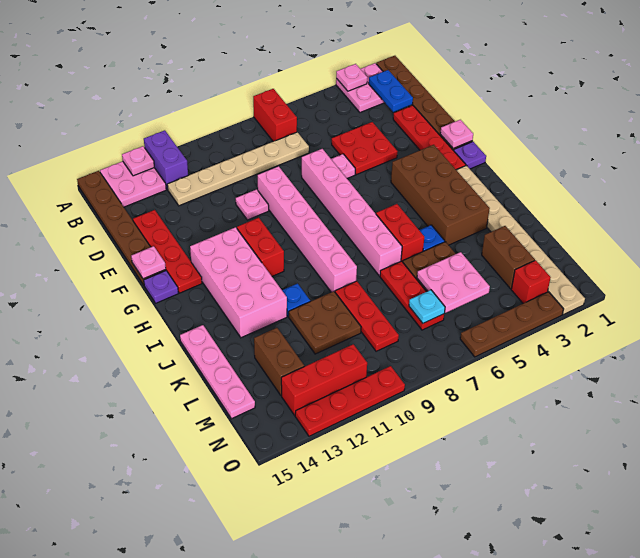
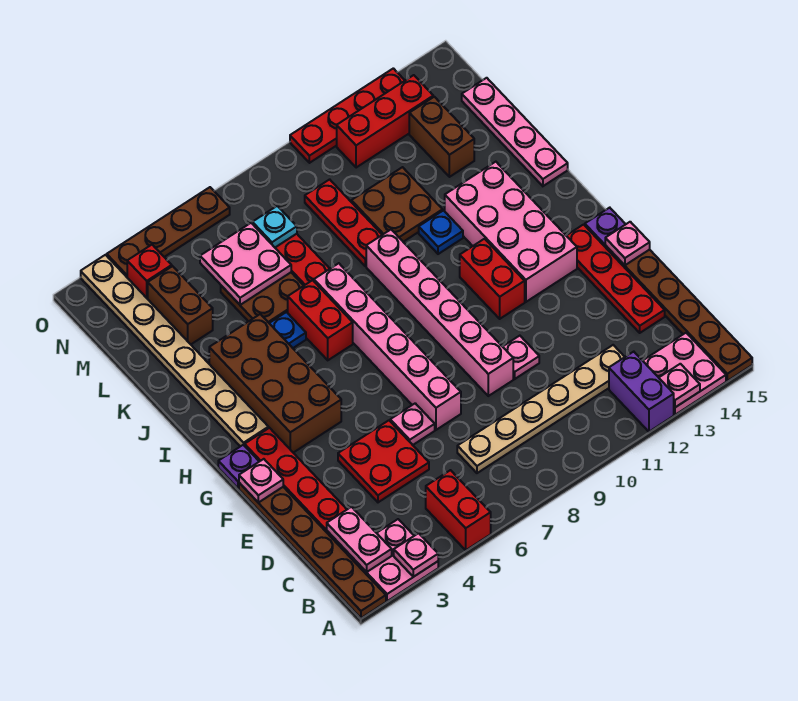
red brick A7:B7 level 1 -> red brick A5:B5 level 1
blue plate B2:C2 level 2 -> pink plate B2:C2 level 2

